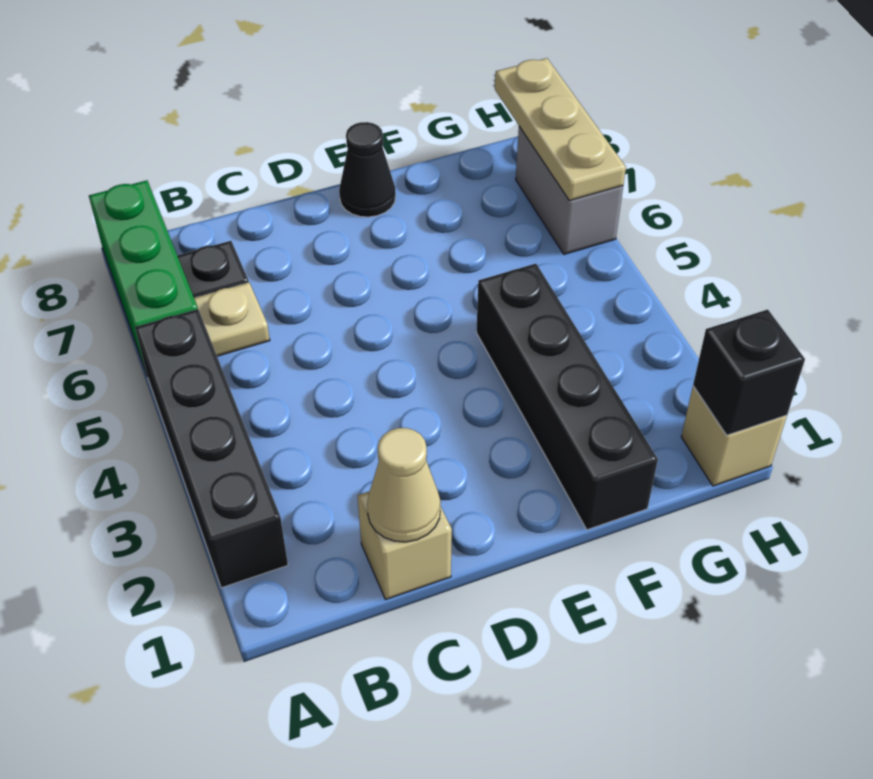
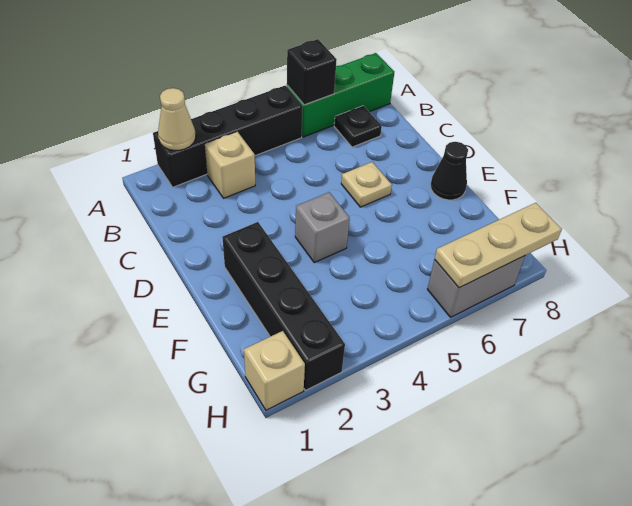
tan plate B6 level 1 -> tan plate D6 level 1
tan brick C1 level 1 -> tan brick B3 level 1
tan cone C1 level 2 -> tan cone A2 level 2
none -> grey brick E4 level 1
black brick F1:F4 level 1 -> black brick E2:H2 level 1
black brick H1 level 2 -> black brick A6 level 2

